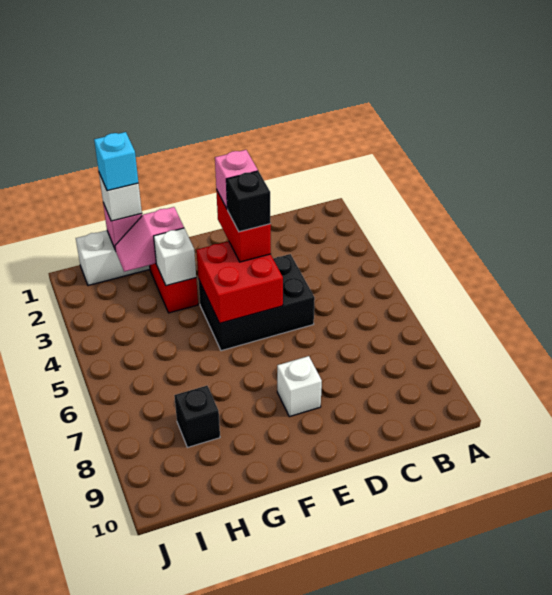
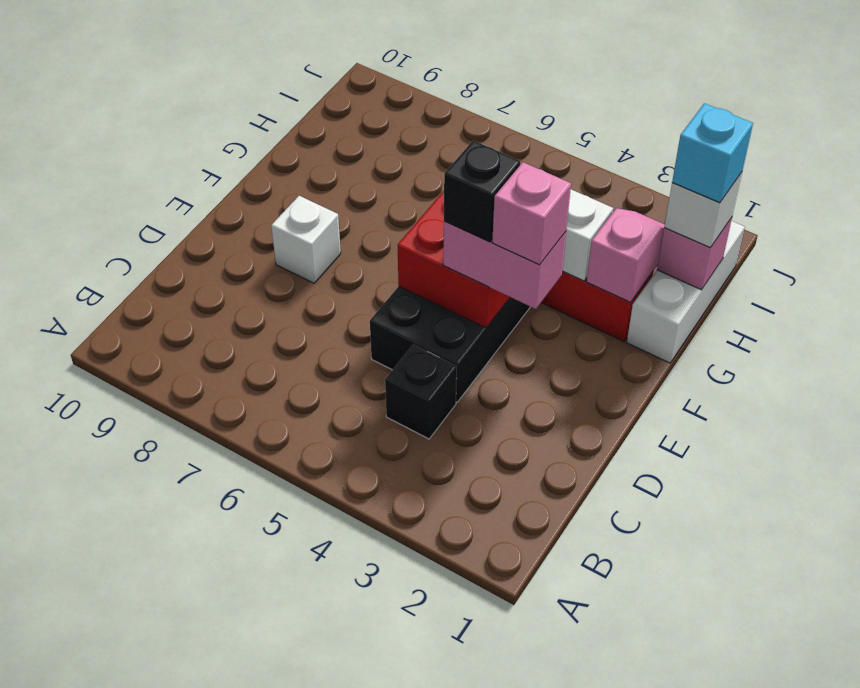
red brick E3:E4 level 3 -> pink brick E3:E4 level 3
black brick H8 level 1 -> black brick C4 level 1

